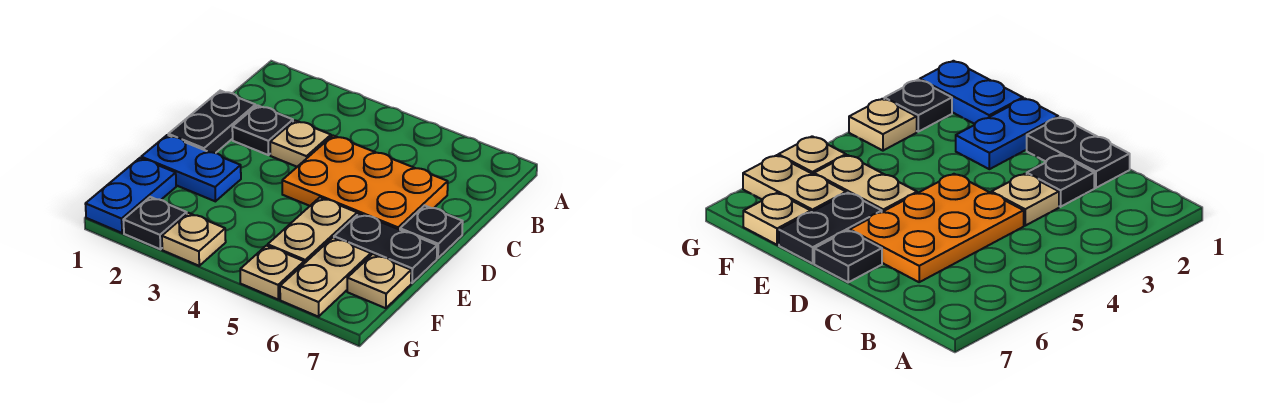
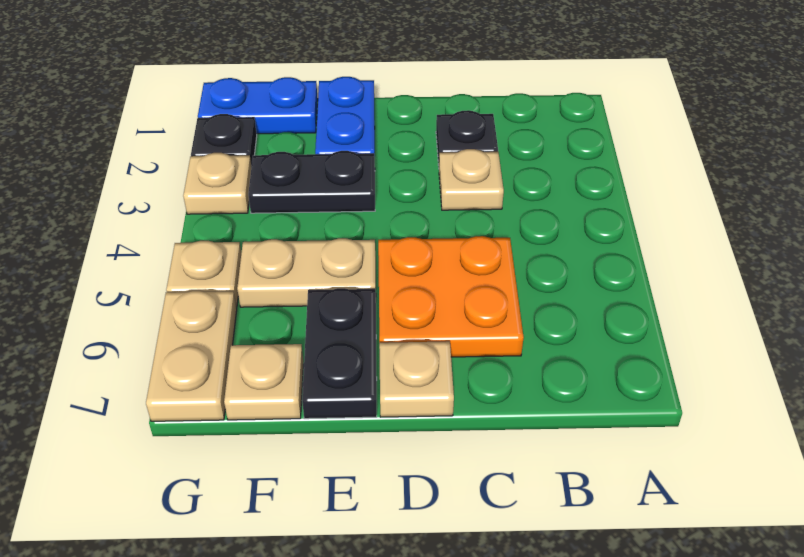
black plate C1:D1 level 1 -> black plate E3:F3 level 1
orange plate C4:D6 level 1 -> orange plate C5:D6 level 1
black plate D7 level 1 -> tan plate D7 level 1
tan plate F6:G6 level 1 -> tan plate G6:G7 level 1

